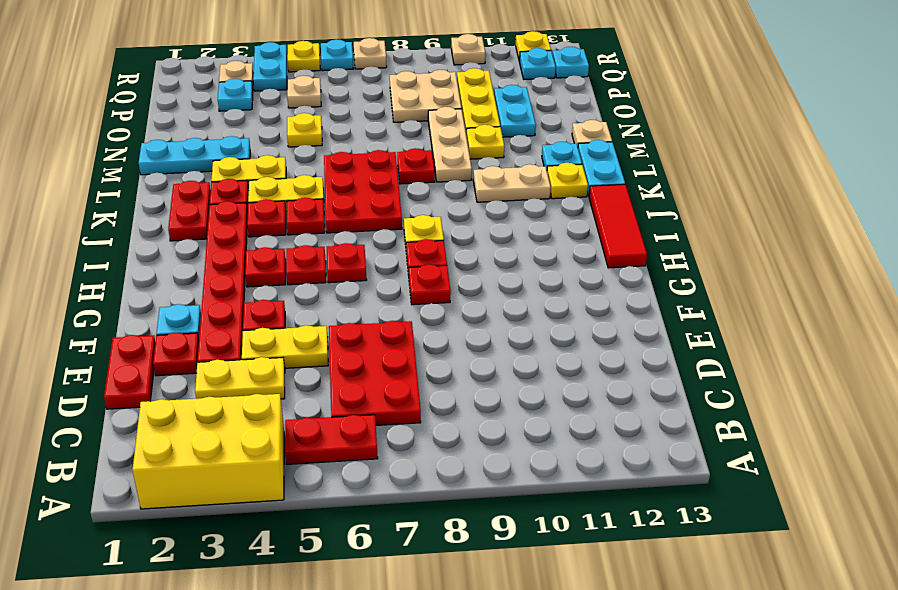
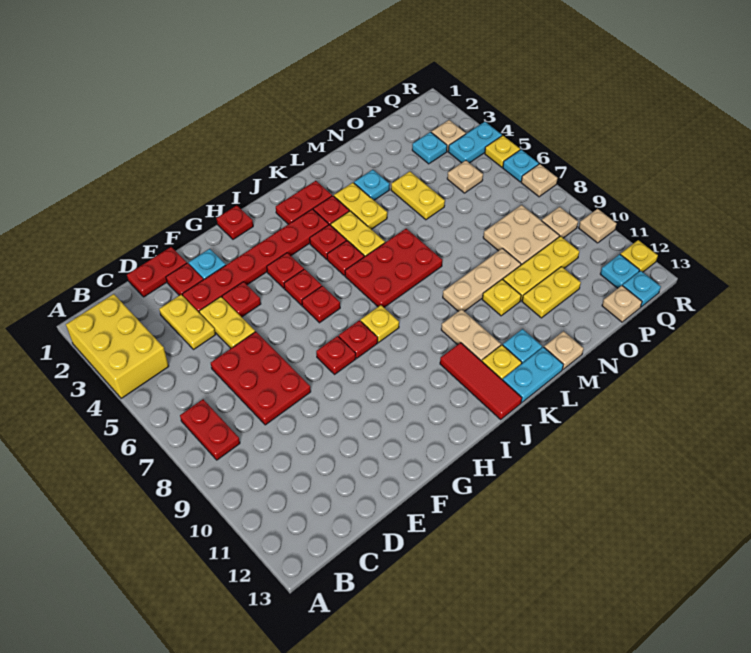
red plate B5:B6 level 1 -> red plate B7:B8 level 1
red plate C6:E7 level 1 -> red plate D6:E8 level 1
red tile H13:J13 level 1 -> red tile J11:J13 level 1
red plate L8 level 1 -> red plate H1 level 1
cyan plate M1:M3 level 1 -> cyan plate M3 level 1
yellow plate N5 level 1 -> yellow plate N4:N5 level 1
cyan plate N11:O11 level 1 -> yellow plate N11:O11 level 1
none -> tan plate P13 level 1
none -> tan plate Q9 level 1

